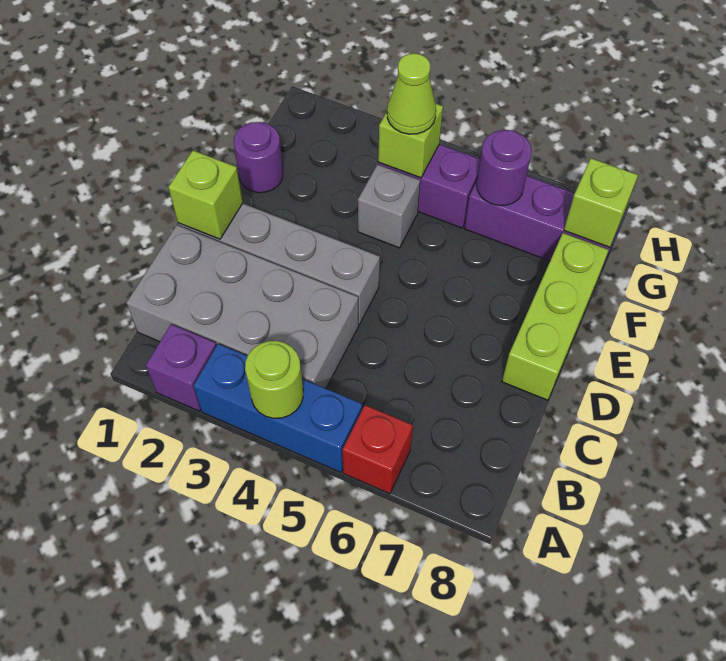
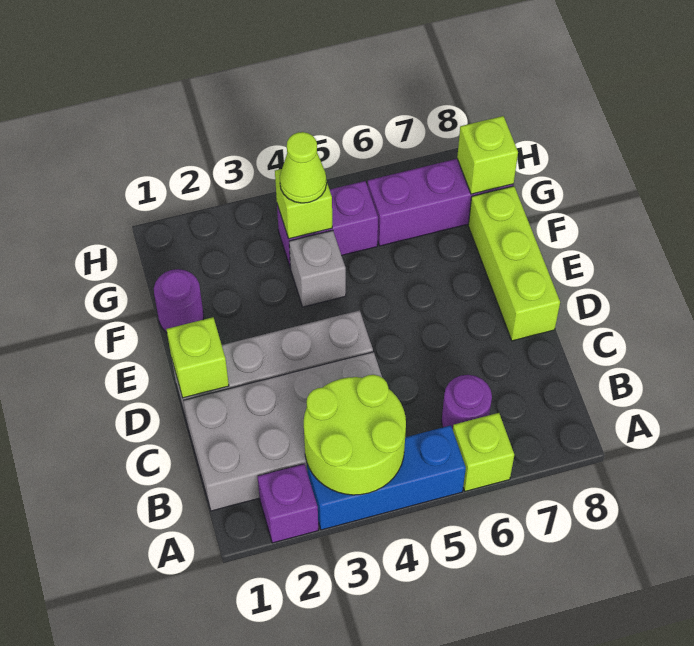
lime round brick A4 level 2 -> lime round brick A3:B4 level 2
red brick A6 level 1 -> lime brick A6 level 1
purple round brick G6 level 2 -> purple round brick B6 level 1

